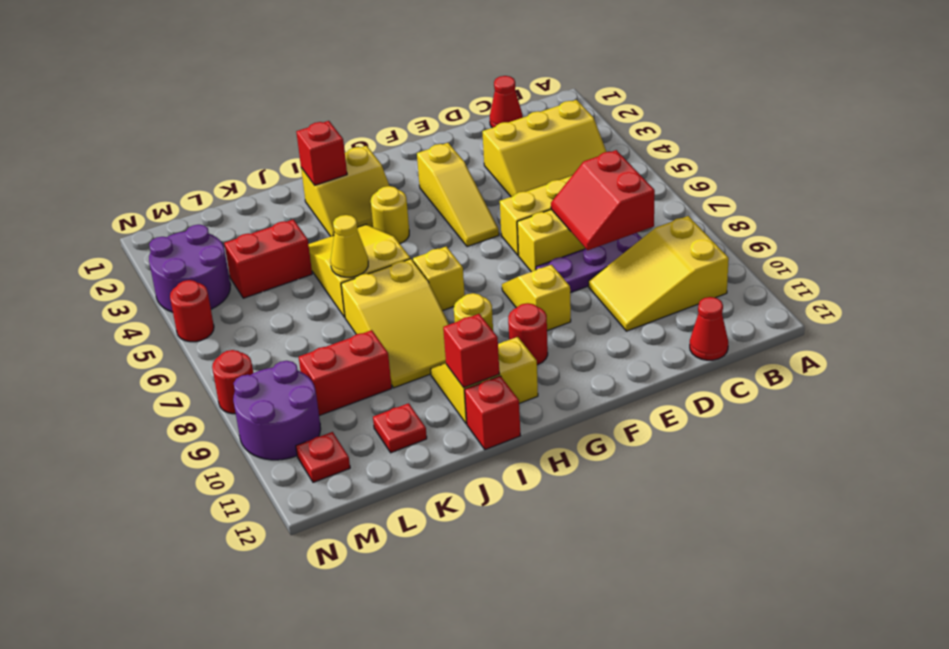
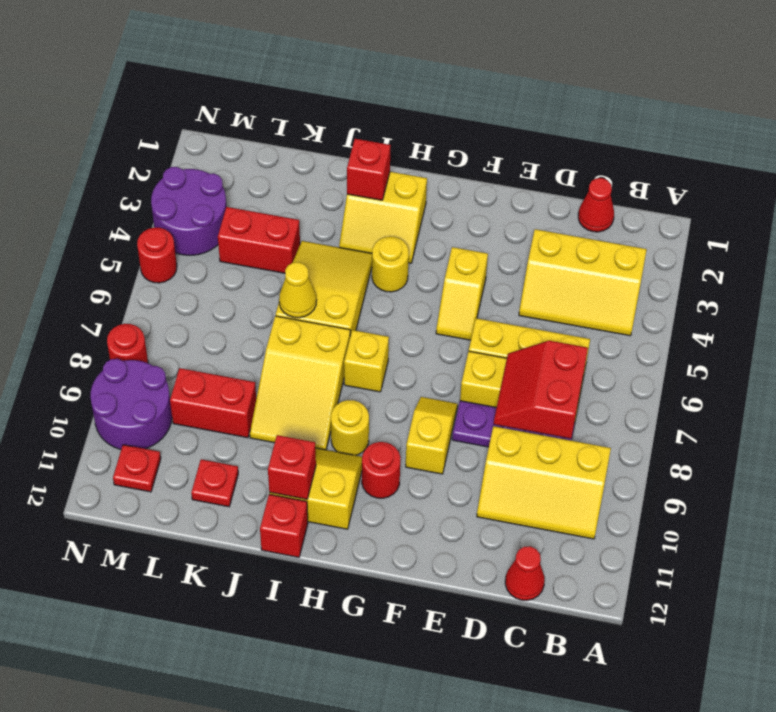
yellow slope B9:D10 level 1 top B -> yellow slope B9:D10 level 1 top 9
yellow slope F3:F5 level 1 top 3 -> yellow slope F4:F5 level 1 top 4

